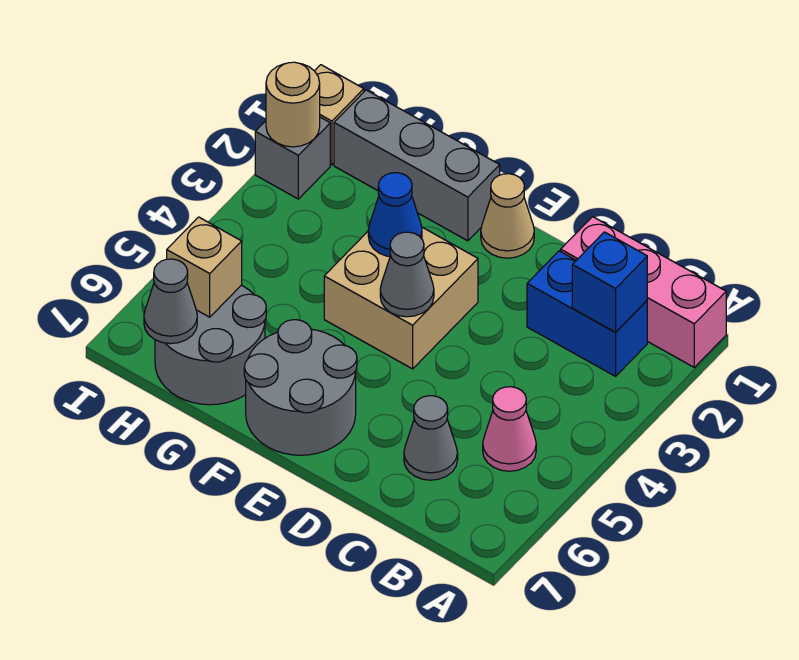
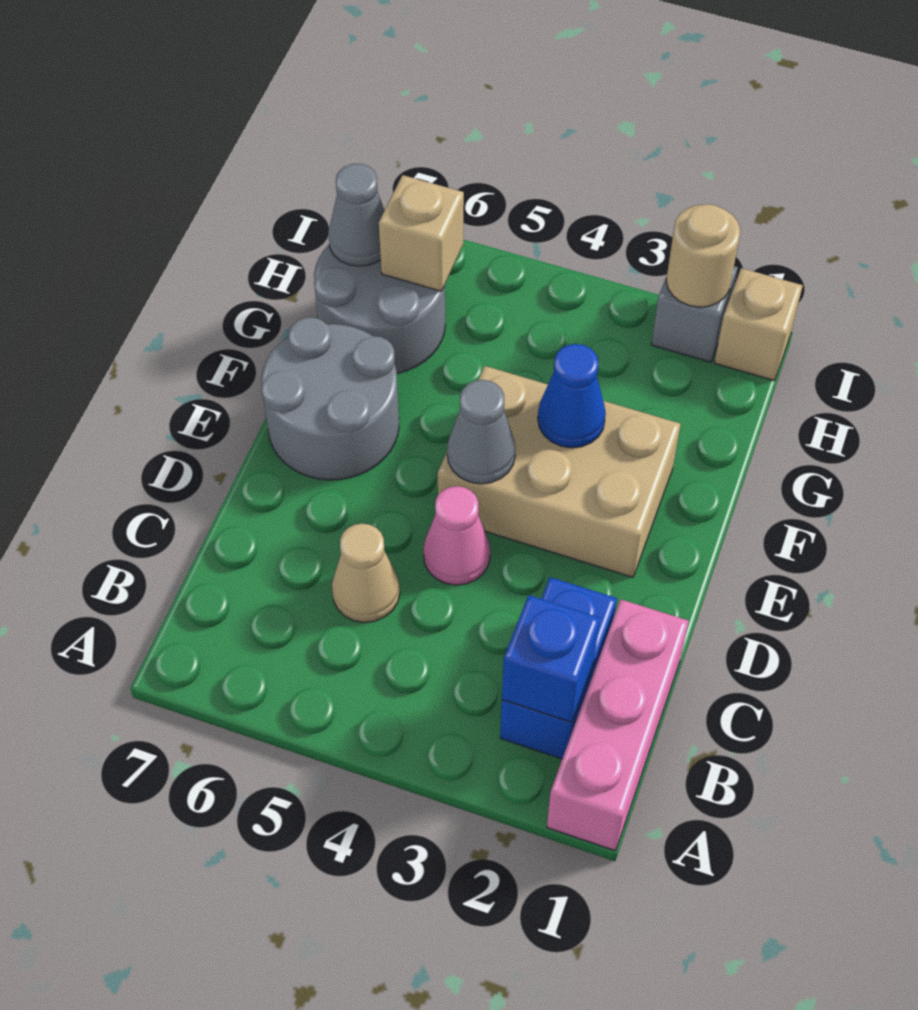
pink cone B5 level 1 -> pink cone D4 level 1
grey cone C6 level 1 -> none
tan cone E1 level 1 -> tan cone C5 level 1
tan brick E3:F4 level 1 -> tan brick E2:F4 level 1
grey brick F1:H1 level 1 -> none

